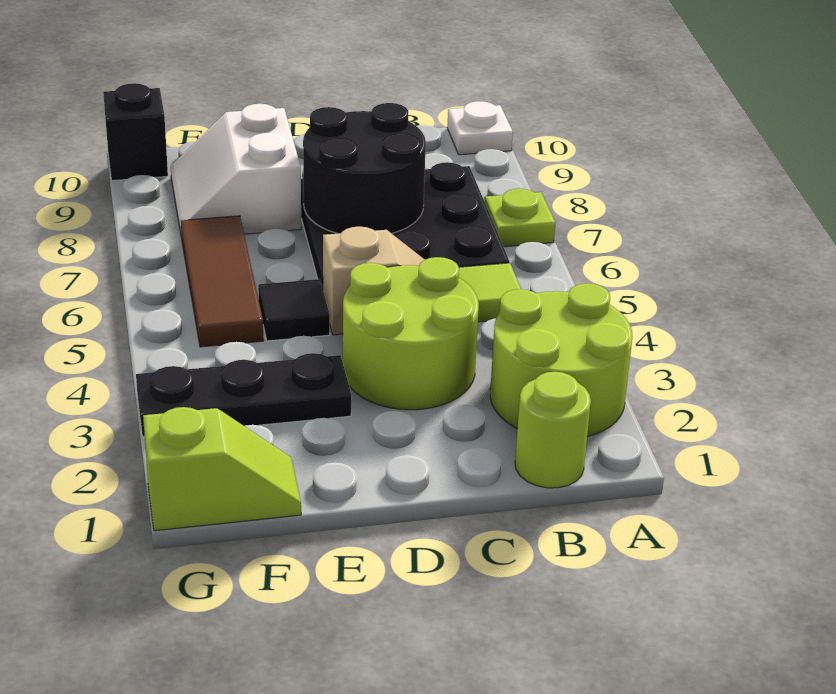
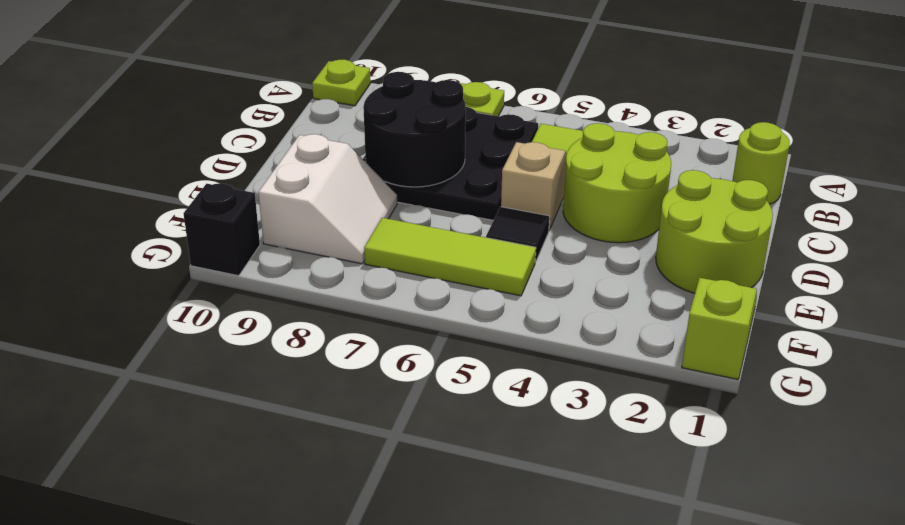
lime round brick A2:B3 level 1 -> lime round brick D1:E2 level 1
white plate A10 level 1 -> lime plate A10 level 1
black plate E3:G3 level 1 -> none
white slope E8:F9 level 1 top E -> white slope E8:F9 level 1 top 9
brown tile F5:F7 level 1 -> lime tile F5:F7 level 1

